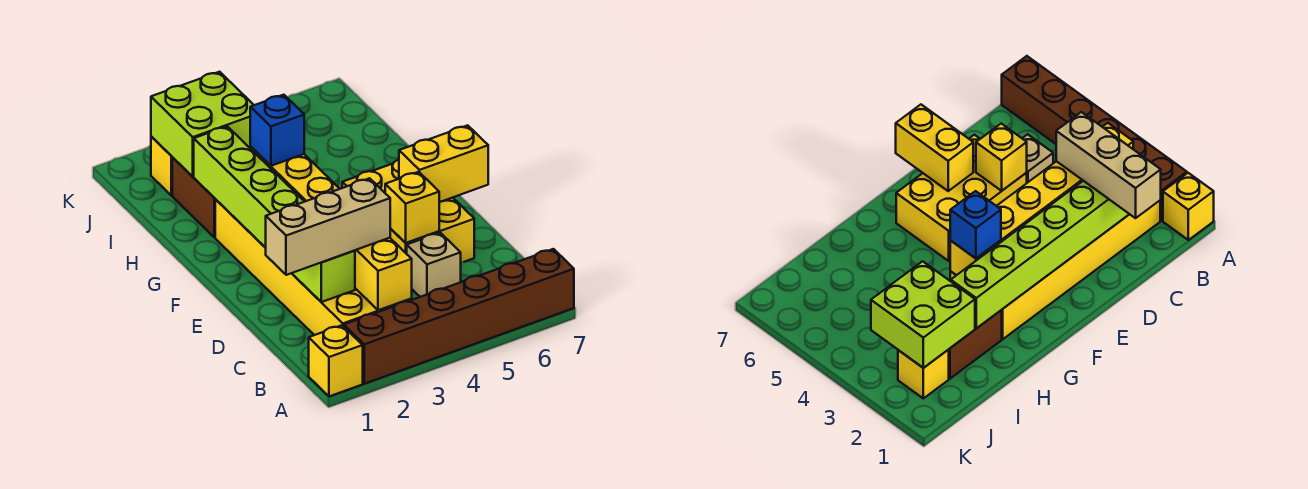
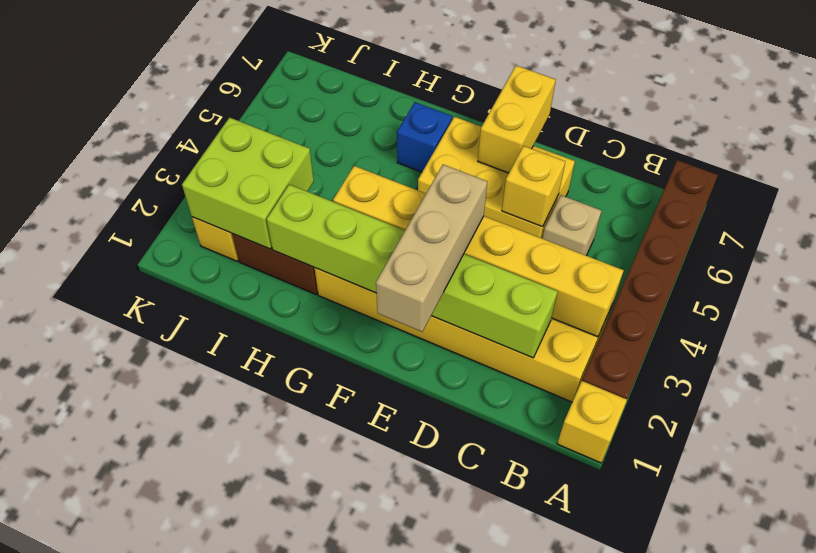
tan brick C1:C3 level 3 -> tan brick E1:E3 level 3
blue brick G3 level 3 -> blue brick G6 level 1

